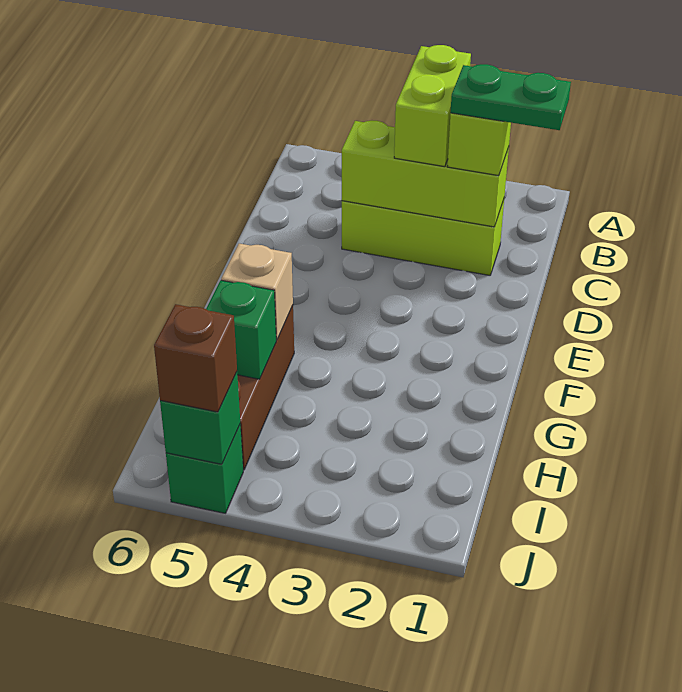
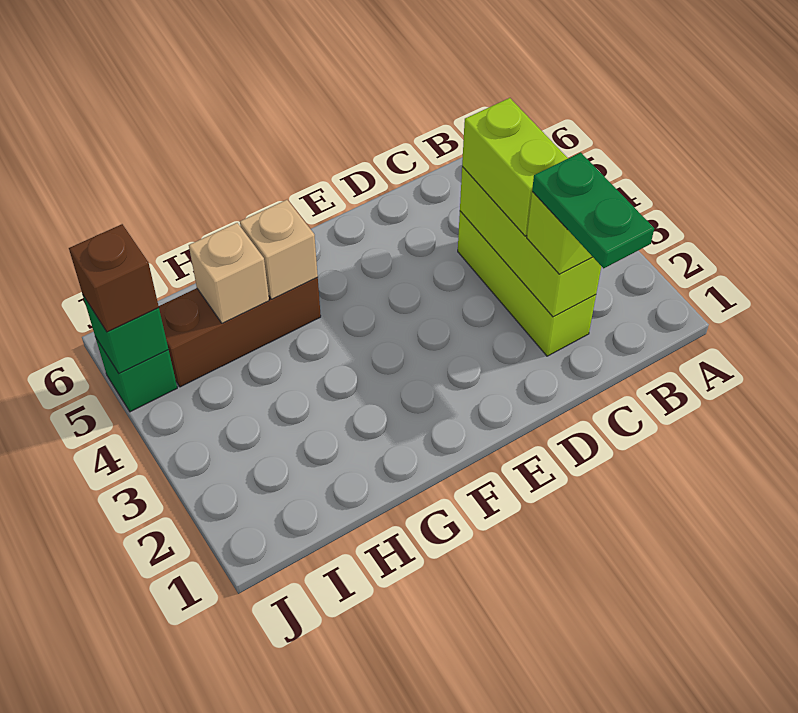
lime brick B3:C3 level 3 -> lime brick C3:C4 level 3
green brick H5 level 2 -> tan brick H5 level 2

